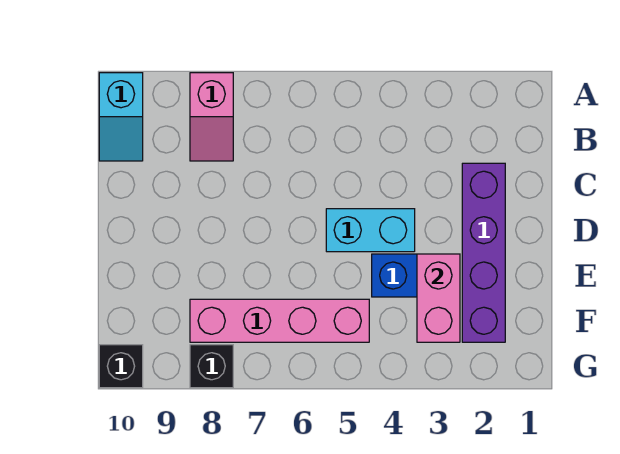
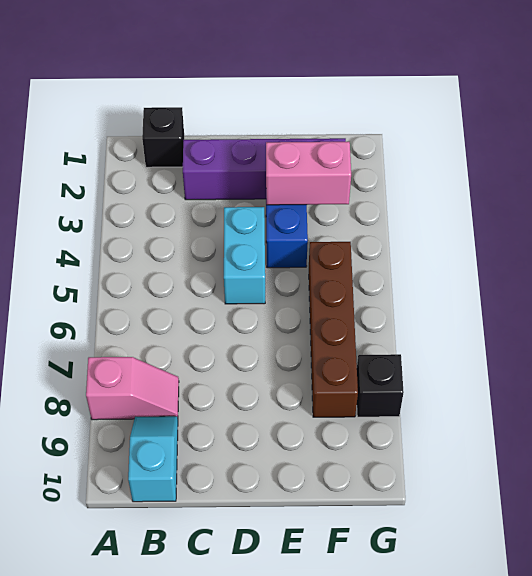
cyan slope A10:B10 level 1 top A -> cyan slope B9:B10 level 1 top 10
pink brick F5:F8 level 1 -> brown brick F5:F8 level 1
black brick G10 level 1 -> black brick B1 level 1

